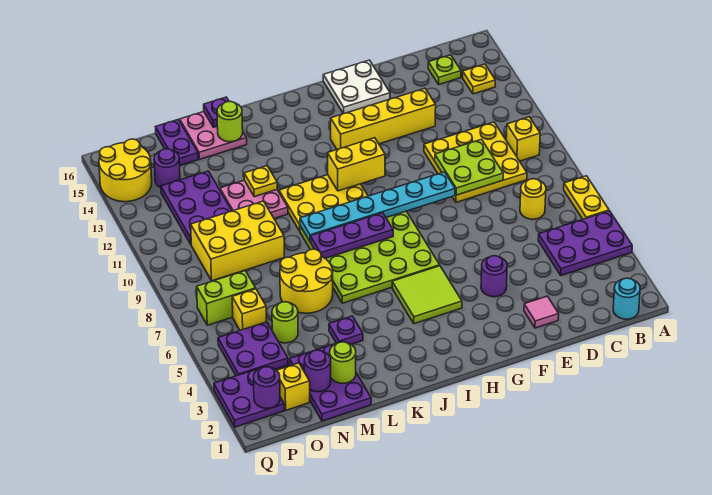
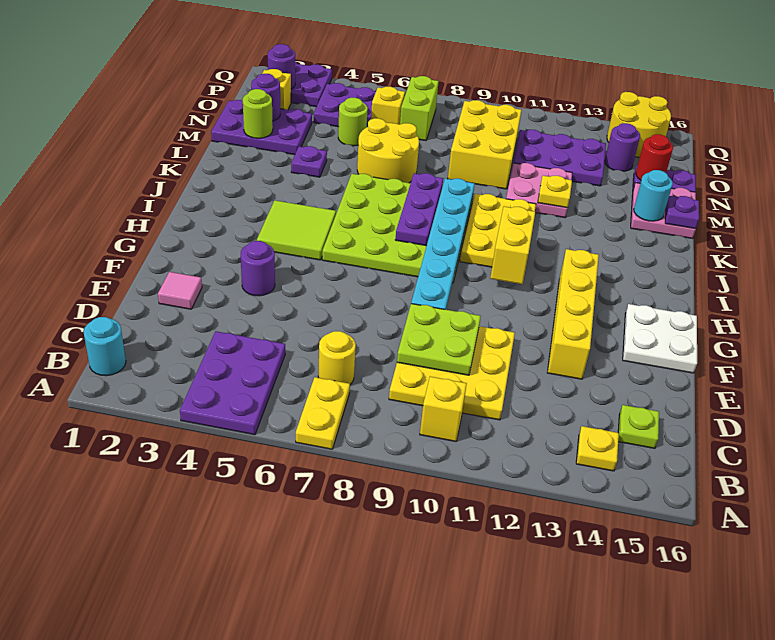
yellow plate A6:A7 level 1 -> yellow plate A7:B7 level 1
lime round brick L15 level 2 -> cyan round brick L15 level 2
none -> red round brick N15 level 2

